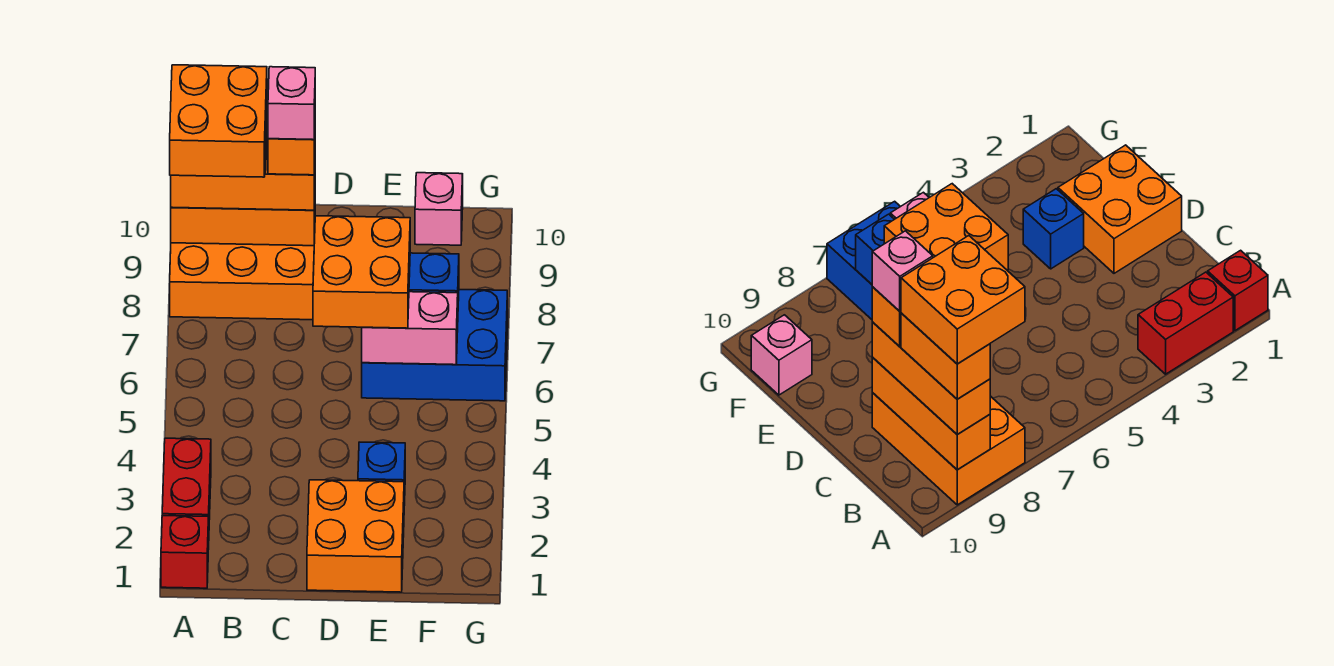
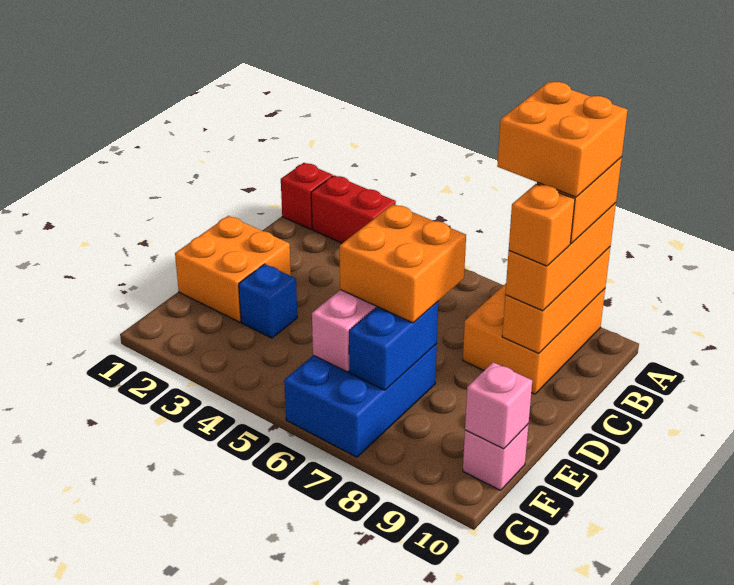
pink brick C9 level 5 -> pink brick F10 level 2

